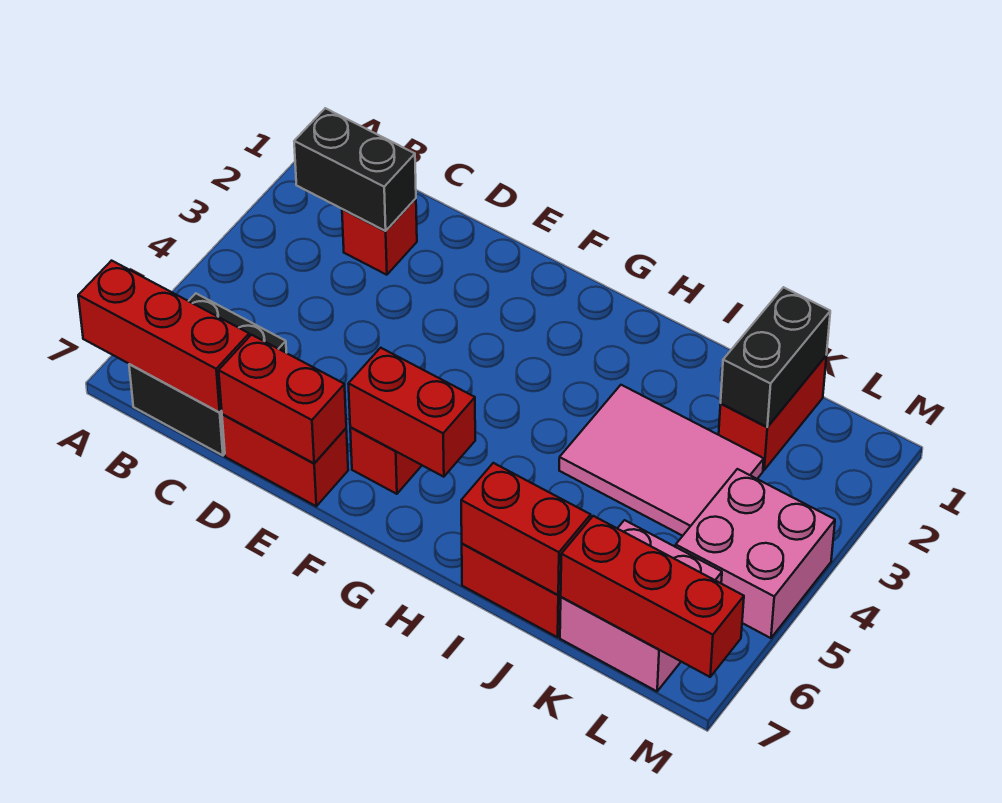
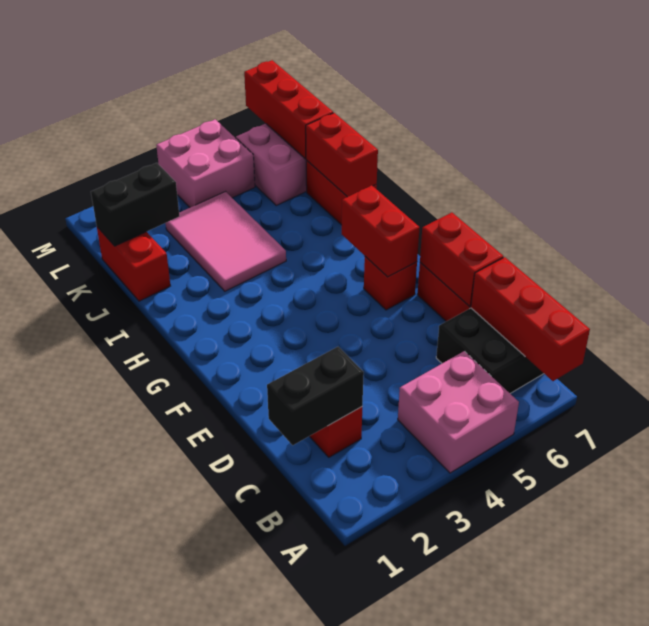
none -> pink brick A4:B5 level 1
black brick B2:C2 level 2 -> black brick C1:C2 level 2
red brick K1:K2 level 1 -> red brick J1:K1 level 1

